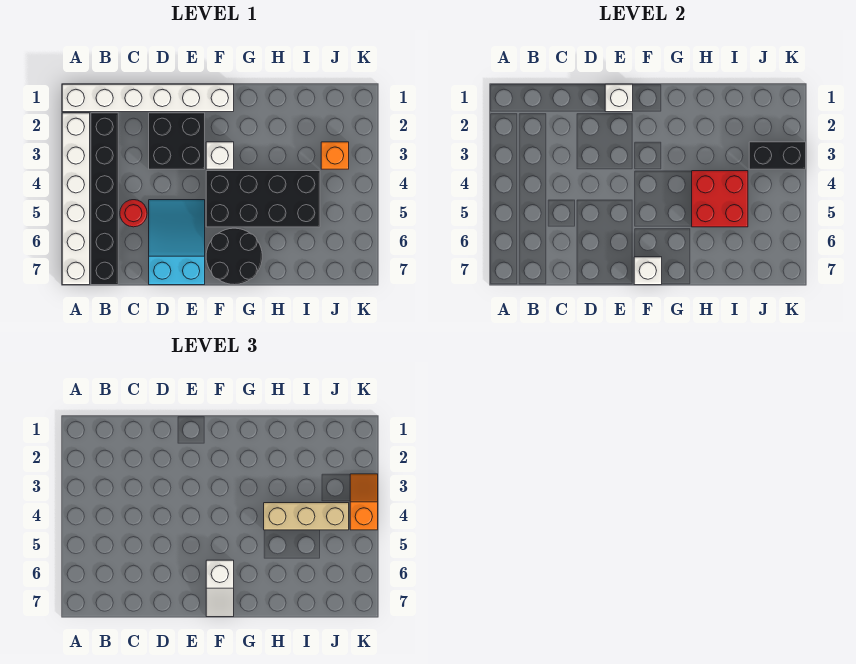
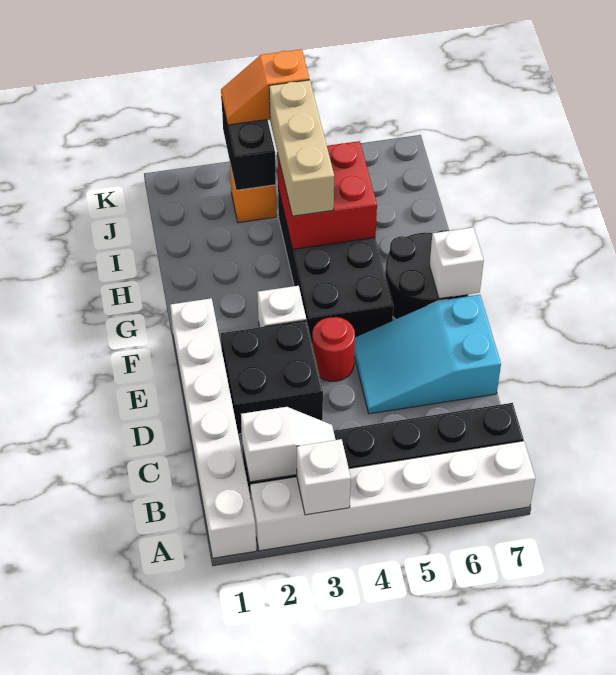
red round brick C5 level 1 -> red round brick E4 level 1
white brick E1 level 2 -> white brick A3 level 2
white slope F6:F7 level 3 top 6 -> white slope B2:B3 level 2 top 2

